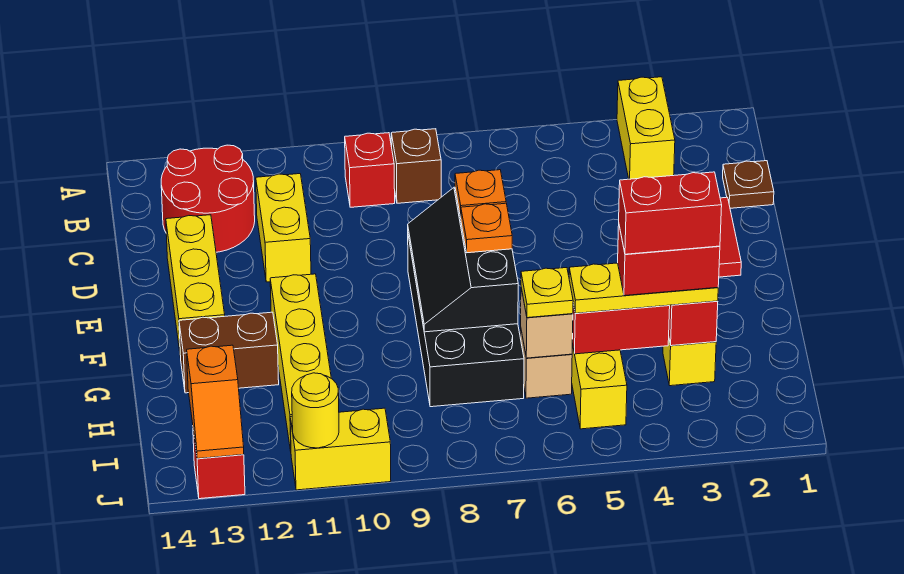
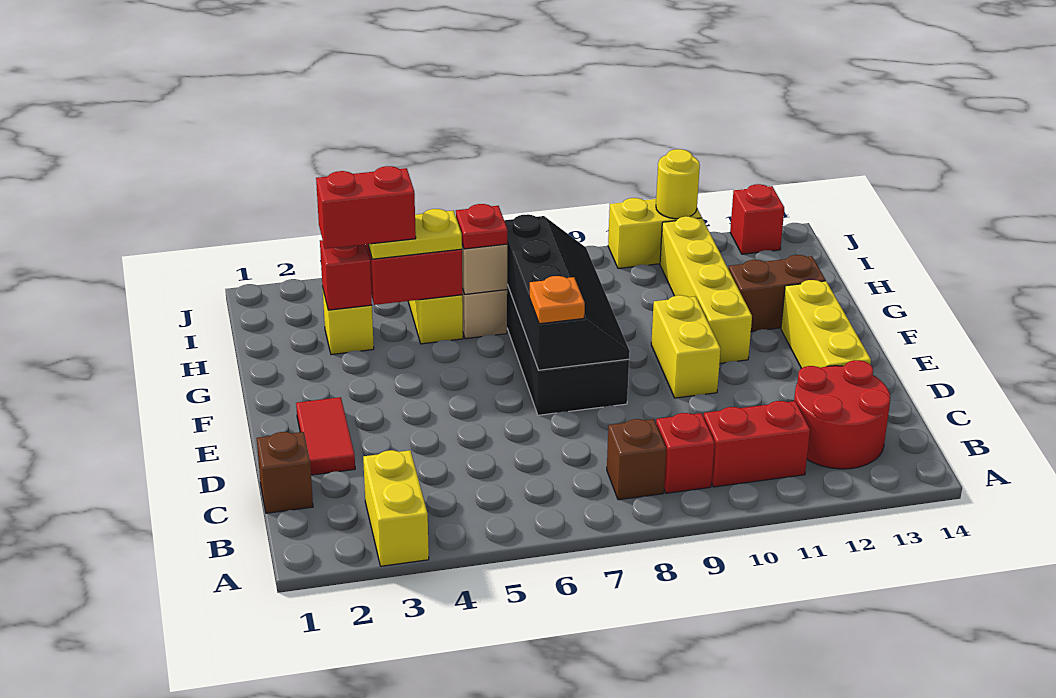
brown plate C1 level 1 -> brown brick C1 level 1
yellow brick C11:D11 level 1 -> yellow brick E10:F10 level 1
black slope E7:G8 level 2 top 7 -> black slope E7:H8 level 2 top 7
orange plate F7 level 3 -> none
yellow plate H3:H5 level 3 -> yellow plate H4:H5 level 3
red brick H3:H4 level 5 -> red brick B10:B11 level 1
yellow plate H6 level 3 -> red plate H6 level 3
orange slope I13:J13 level 2 top I -> none

